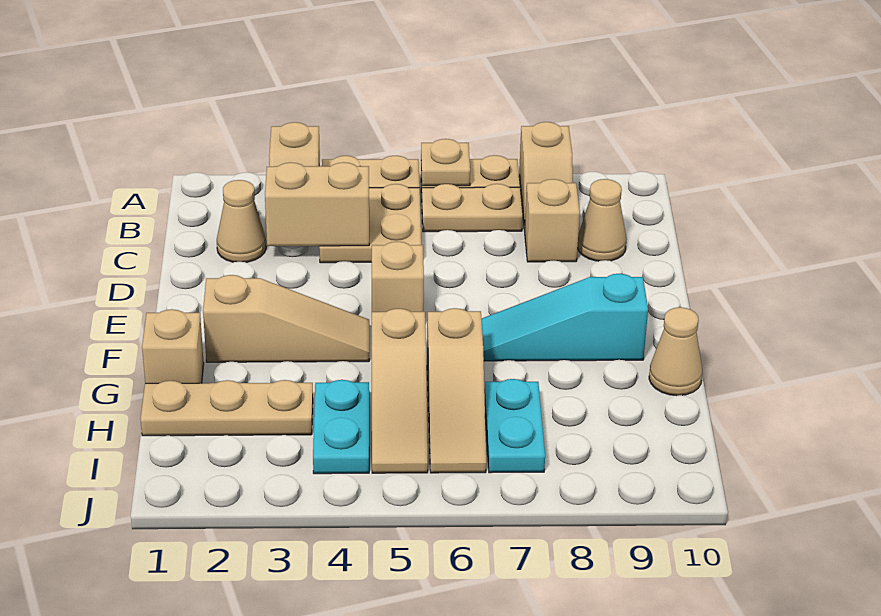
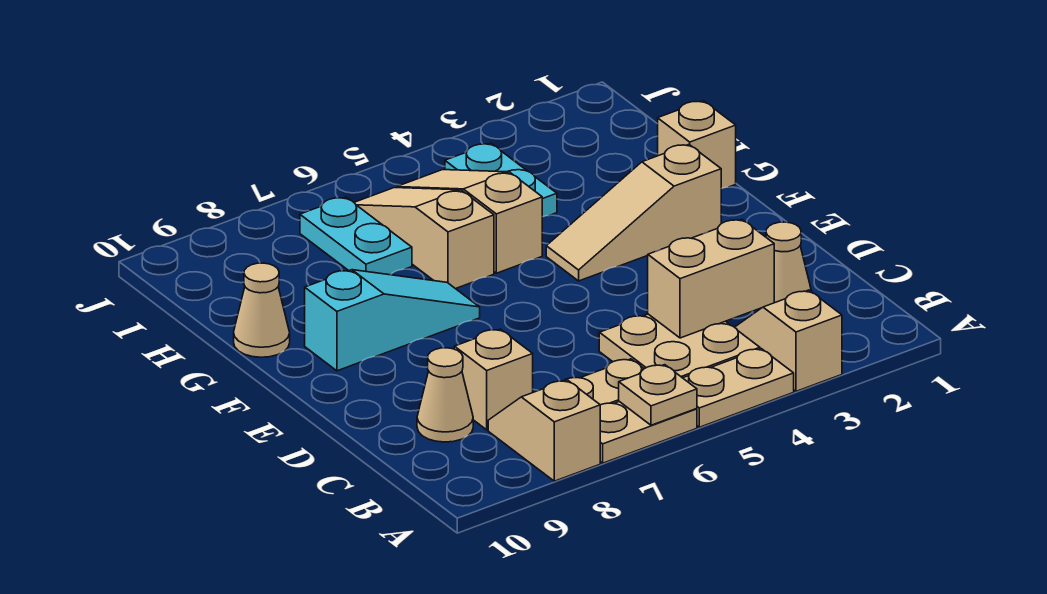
tan brick E5 level 1 -> none
tan plate H1:H3 level 1 -> none

